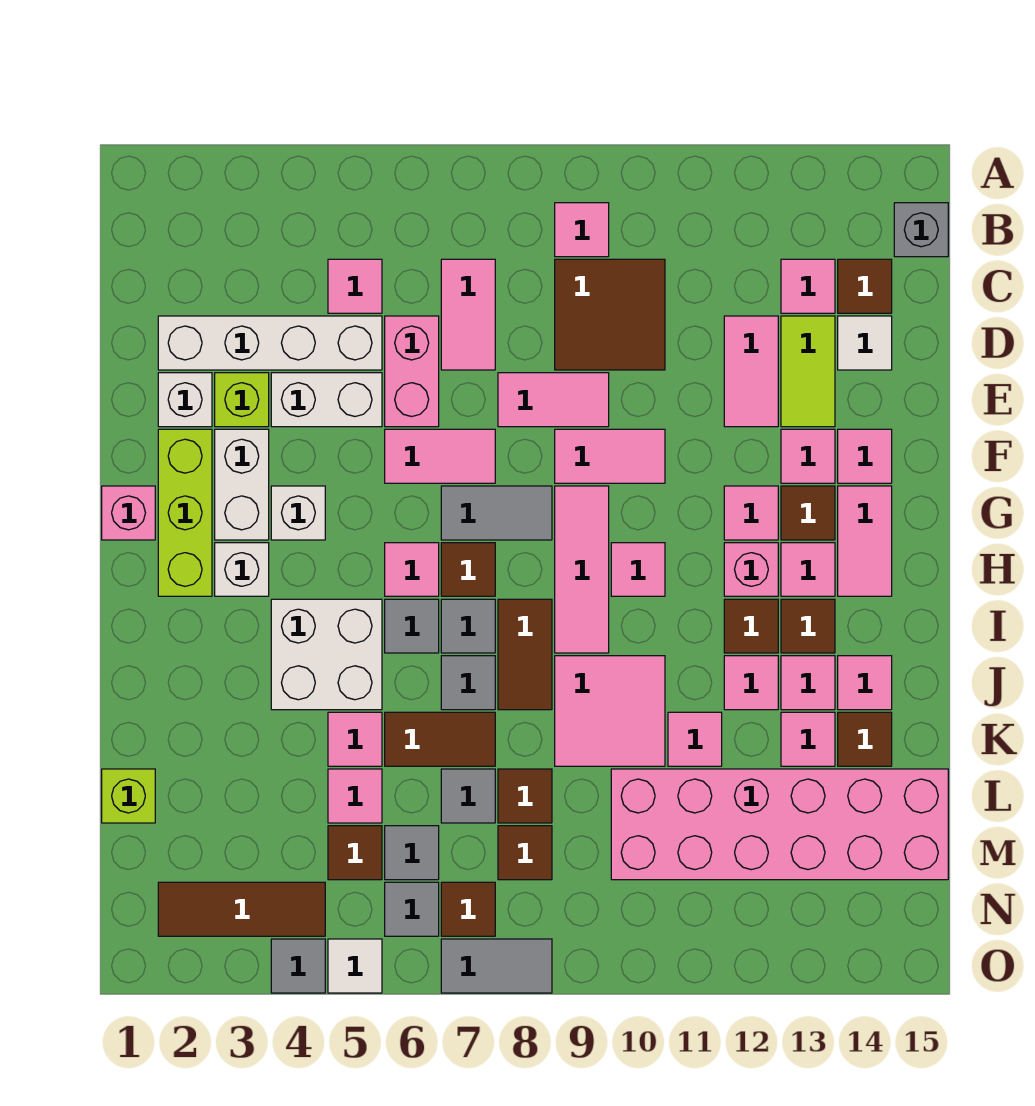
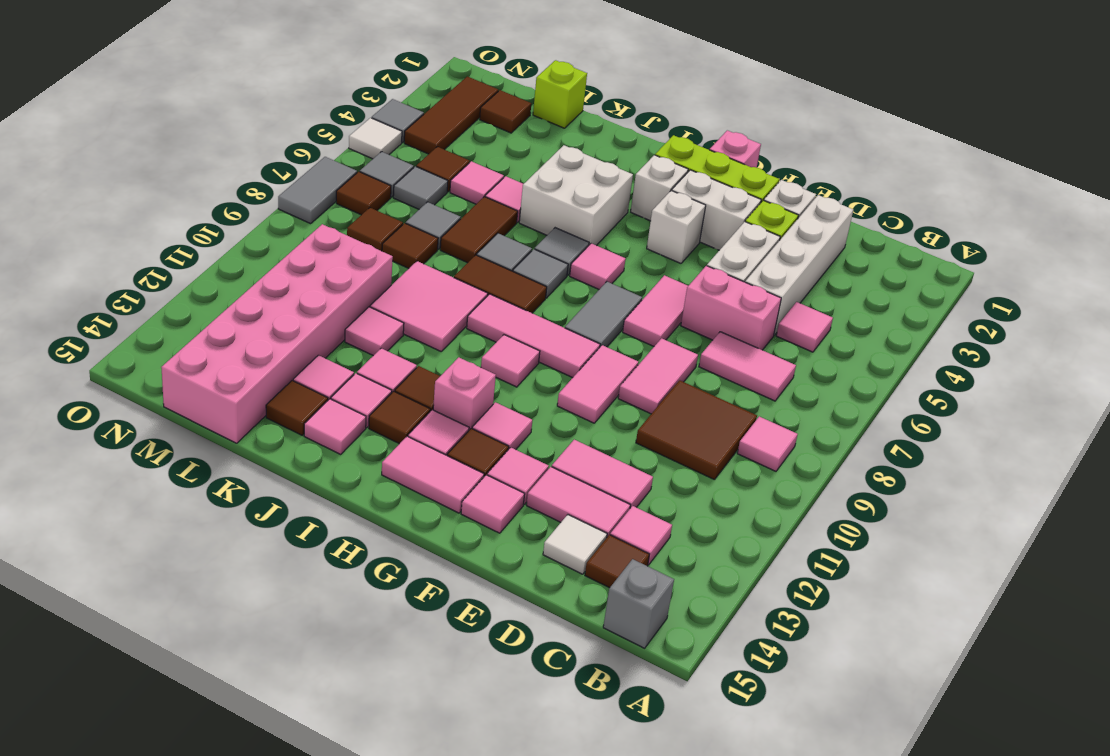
lime tile D13:E13 level 1 -> pink tile D13:E13 level 1
brown tile H7 level 1 -> brown tile M2 level 1

